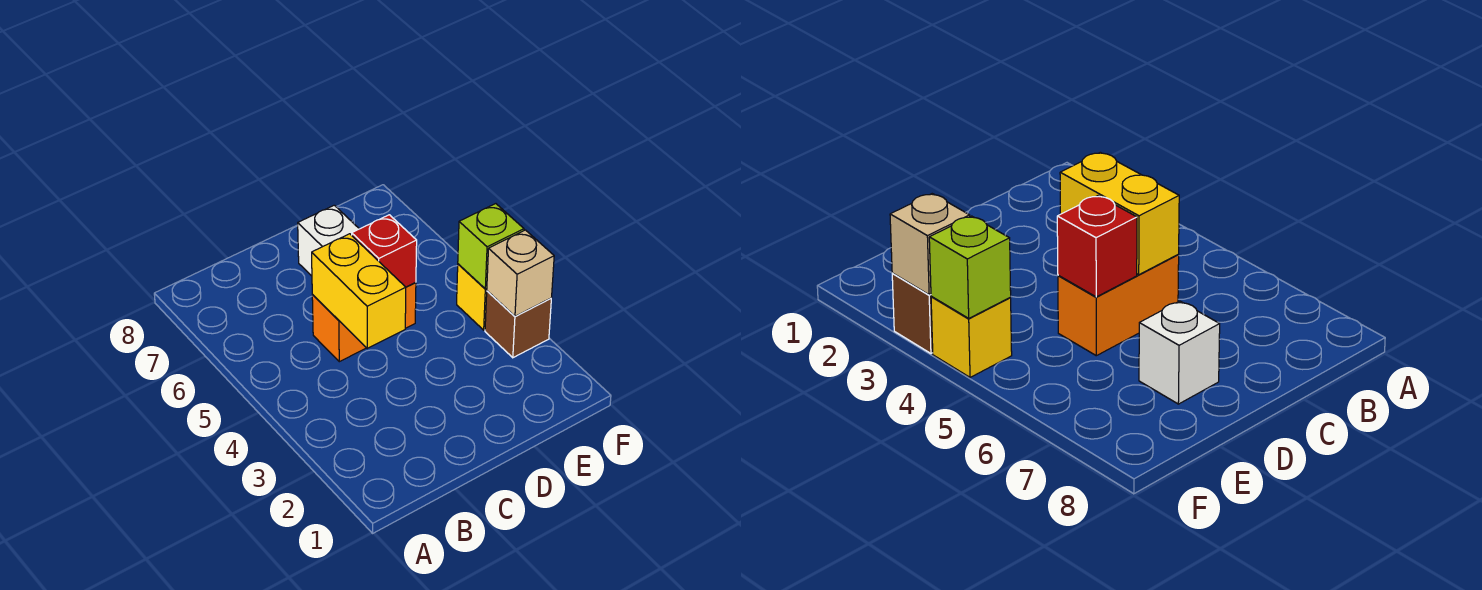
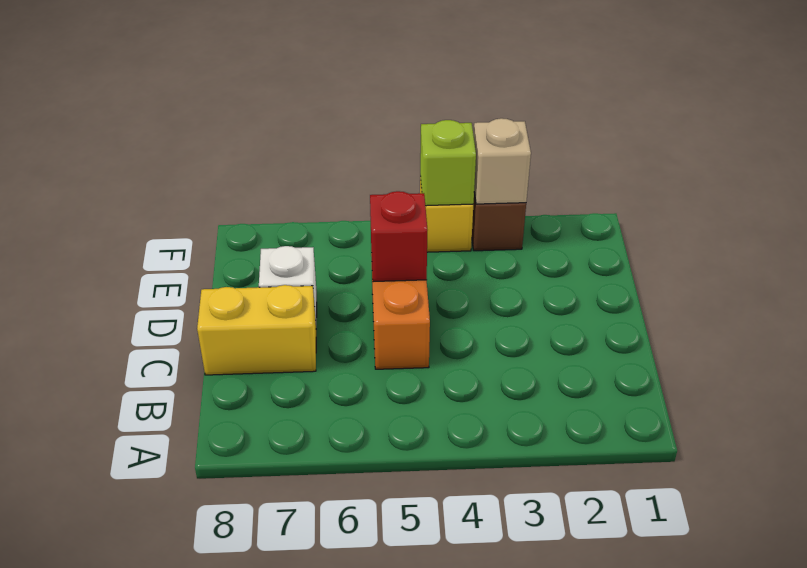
yellow brick C4:C5 level 2 -> yellow brick C7:C8 level 1

